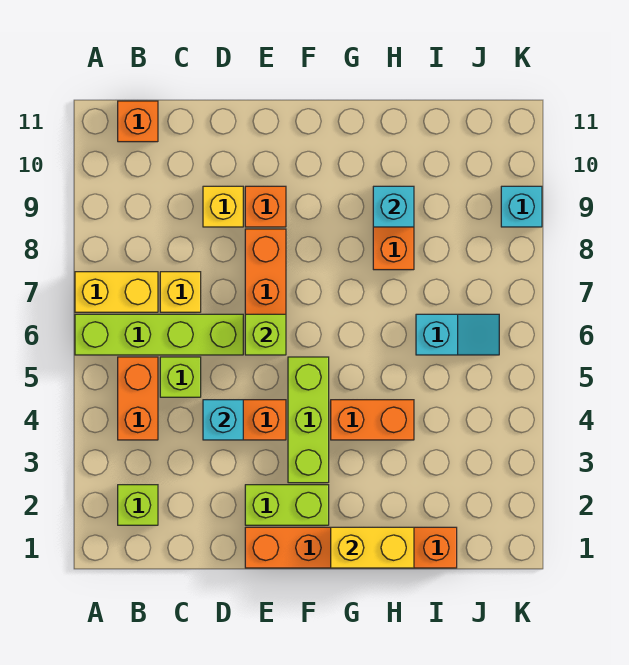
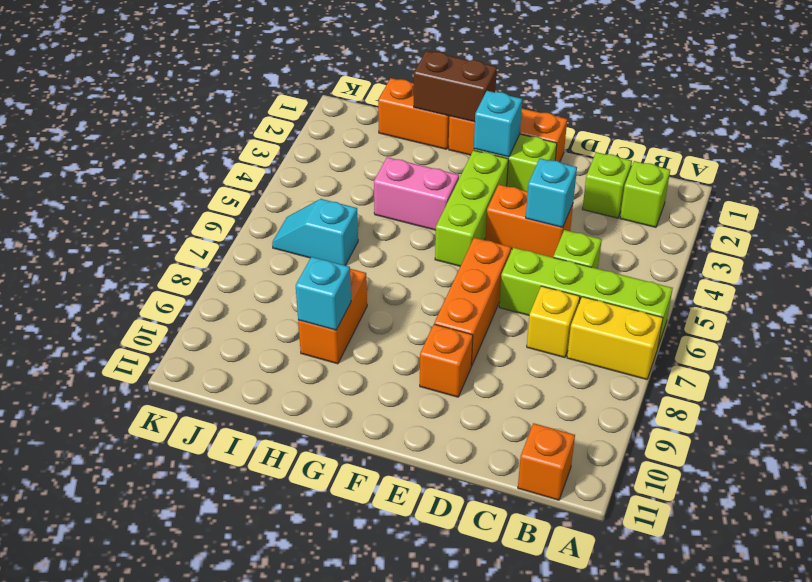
orange brick B4:B5 level 1 -> none
yellow brick D9 level 1 -> none
lime brick E6 level 2 -> lime brick C2 level 1
yellow brick G1:H1 level 2 -> brown brick G1:H1 level 2
orange brick G4:H4 level 1 -> pink brick G4:H4 level 1
cyan brick K9 level 1 -> cyan brick F2 level 2

